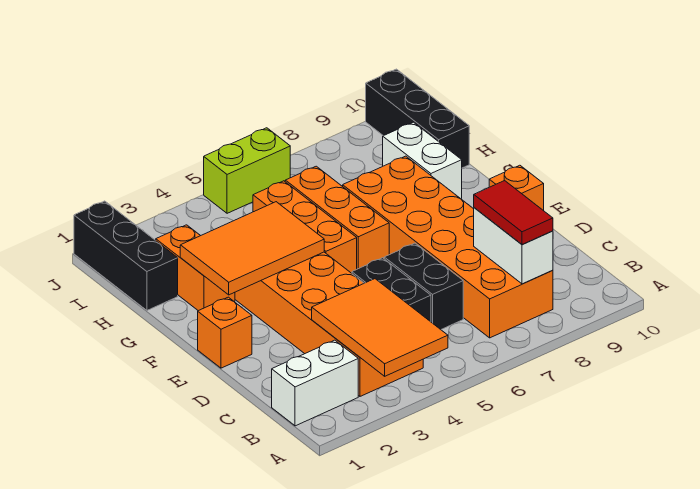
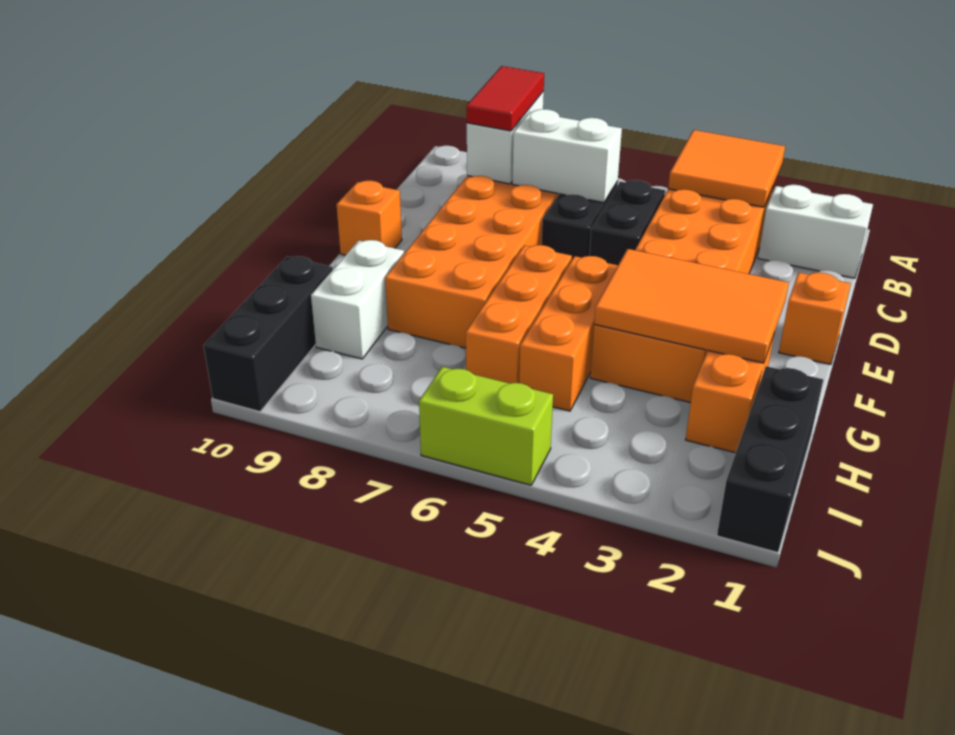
orange tile A3:C4 level 2 -> orange tile A3:B4 level 2
none -> white brick C6:C7 level 2

